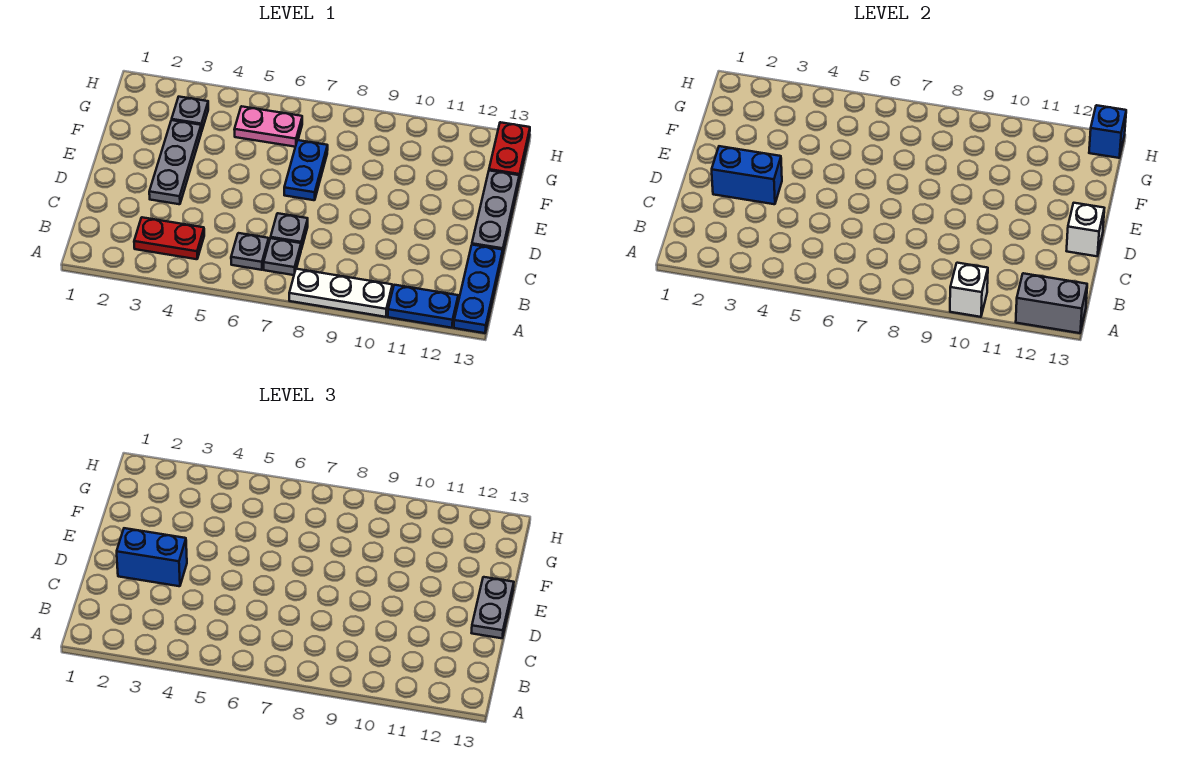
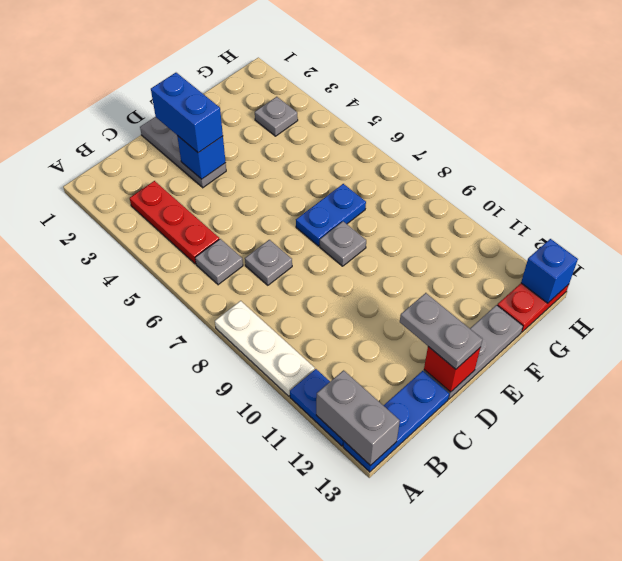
white brick A10 level 2 -> none
red plate B3:B4 level 1 -> red plate B3:B5 level 1
grey plate B7 level 1 -> grey plate E8 level 1
blue brick D2:D3 level 2 -> blue brick D3 level 2
grey plate D3:F3 level 1 -> grey plate D1:D3 level 1
white brick D13 level 2 -> red brick D13 level 2
grey plate D13:E13 level 3 -> grey plate D12:D13 level 3
pink plate G5:G6 level 1 -> none

